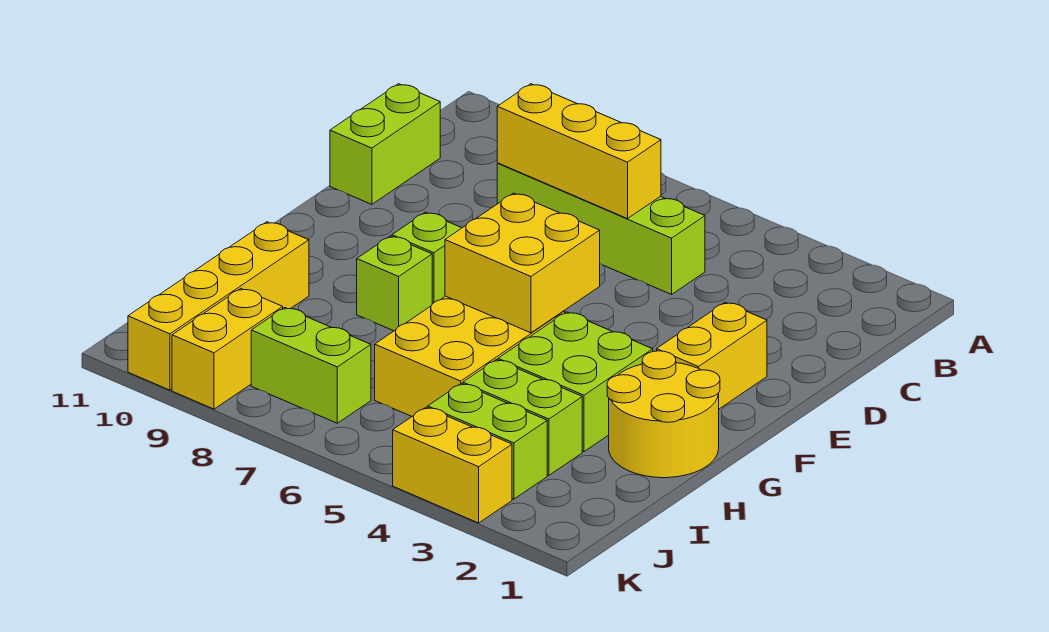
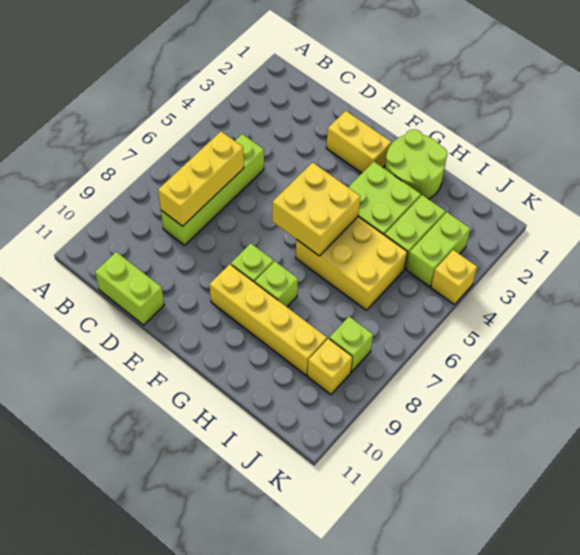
yellow round brick G1:H2 level 1 -> lime round brick G1:H2 level 1
yellow brick H10:K10 level 1 -> yellow brick F9:I9 level 1
lime brick J7:J8 level 1 -> lime brick J8 level 1
yellow brick J9:K9 level 1 -> yellow brick J9 level 1
yellow brick K3:K4 level 1 -> yellow brick K4 level 1

